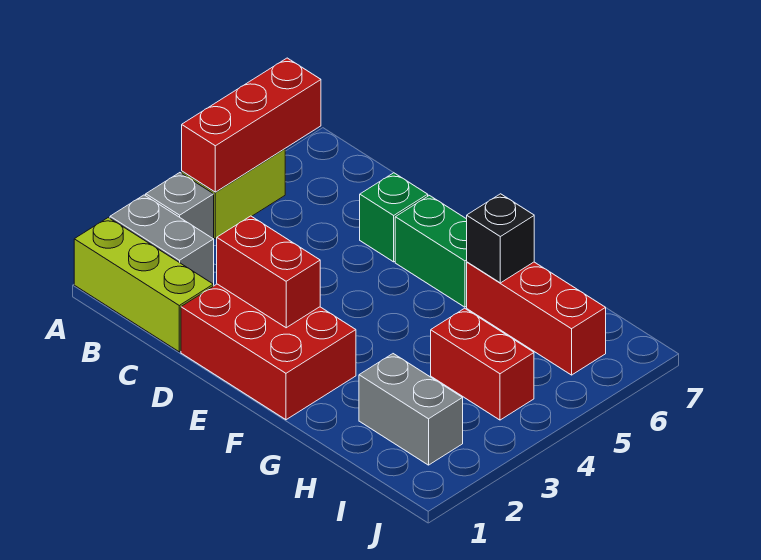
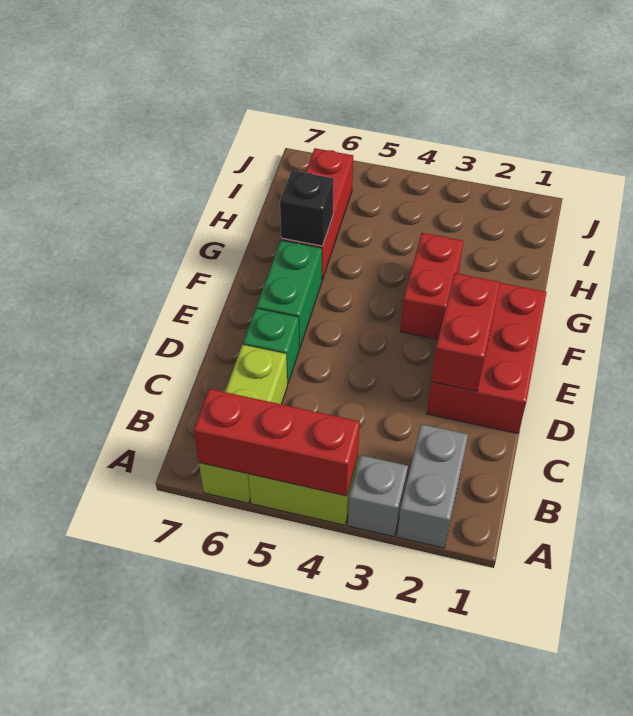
lime brick A1:C1 level 1 -> lime brick A6:C6 level 1
grey brick H2:I2 level 1 -> none
red brick H4:I4 level 1 -> red brick F3:G3 level 1

